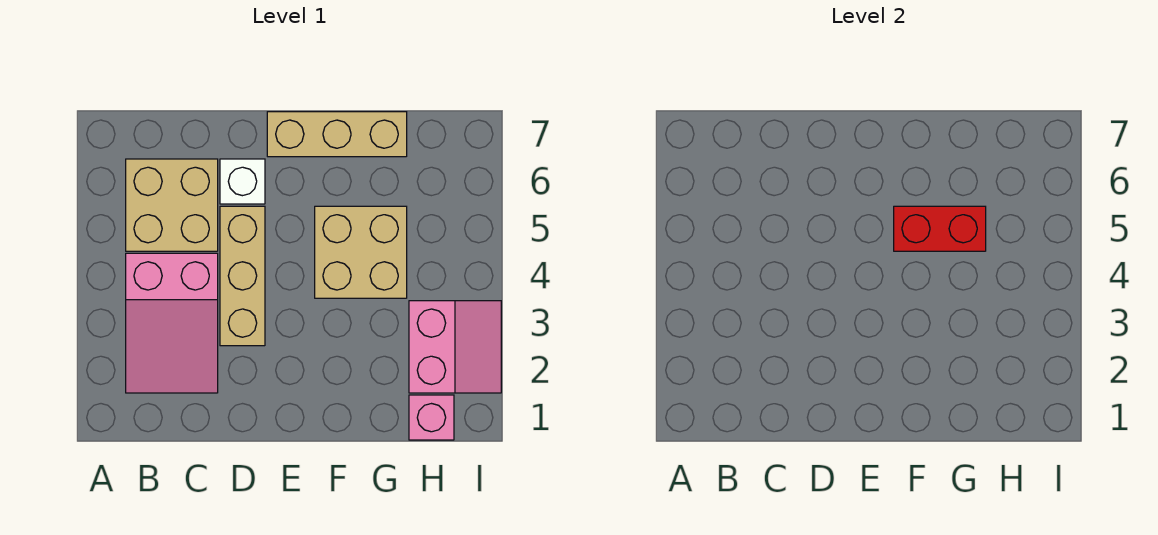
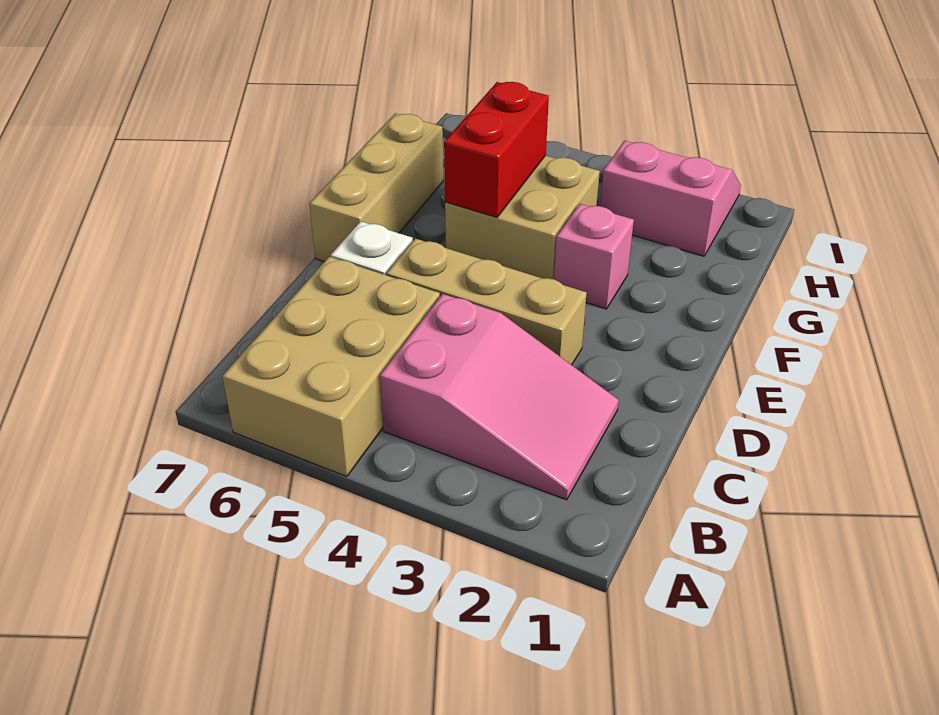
tan brick B5:C6 level 1 -> tan brick A5:C6 level 1
pink brick H1 level 1 -> pink brick F3 level 1

